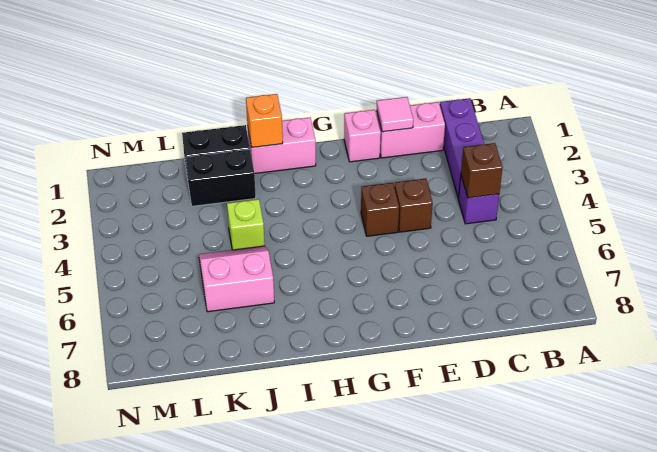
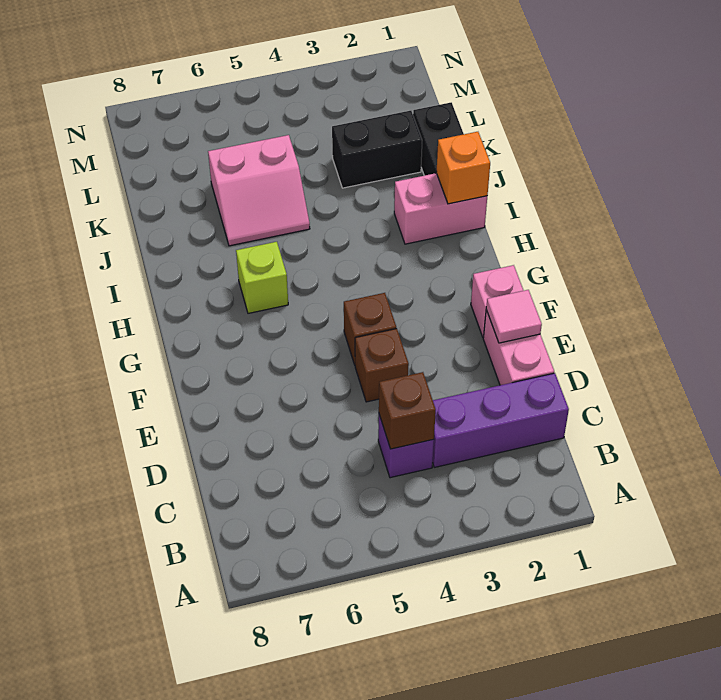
pink brick H1:I1 level 1 -> pink brick I1:I2 level 1
black brick J2:K2 level 1 -> black brick K2:K3 level 1
lime brick J4 level 1 -> lime brick H6 level 1
pink slope J5:K6 level 1 top 6 -> pink slope J5:K6 level 1 top K

